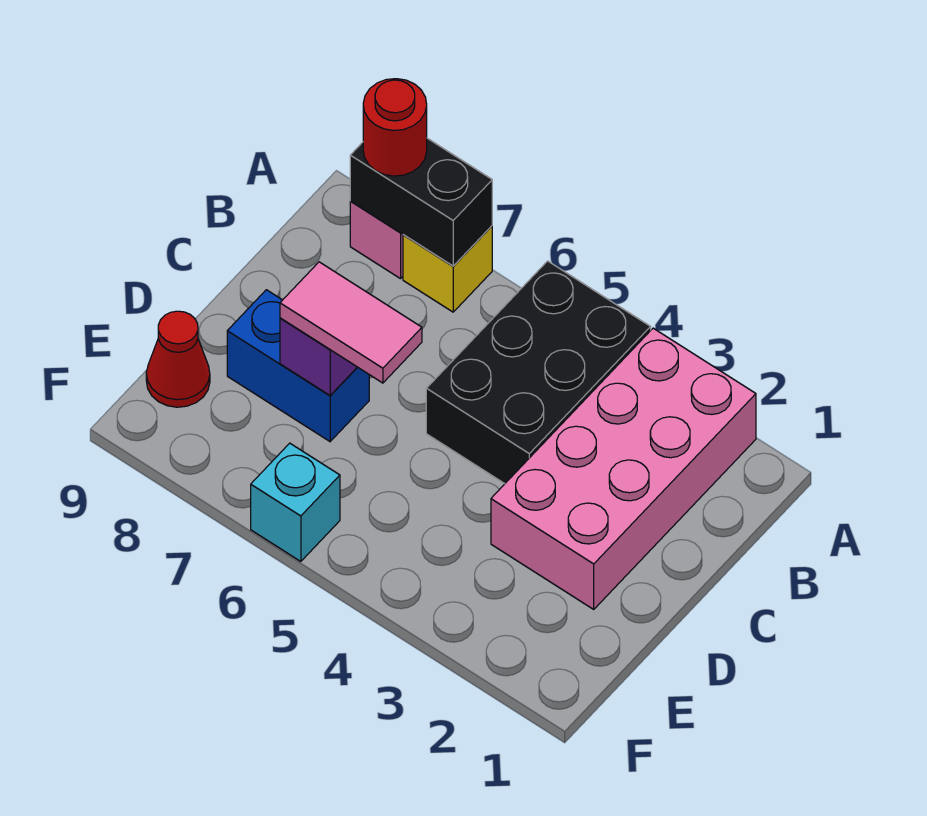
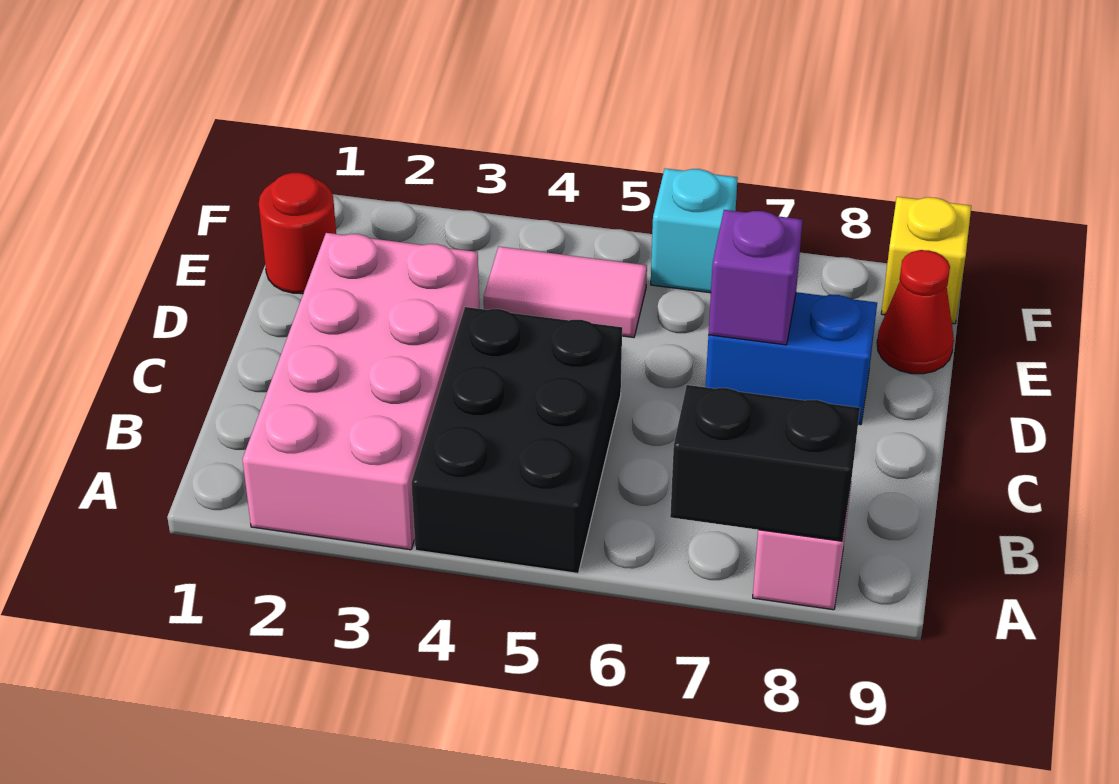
yellow brick A7 level 1 -> yellow brick F9 level 1
red round brick A8 level 3 -> red round brick E1 level 1
pink tile D6:D7 level 3 -> pink tile E4:E5 level 1

